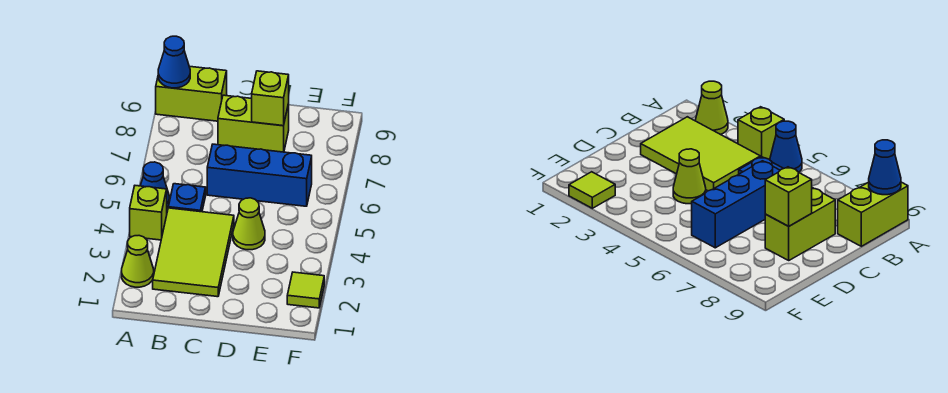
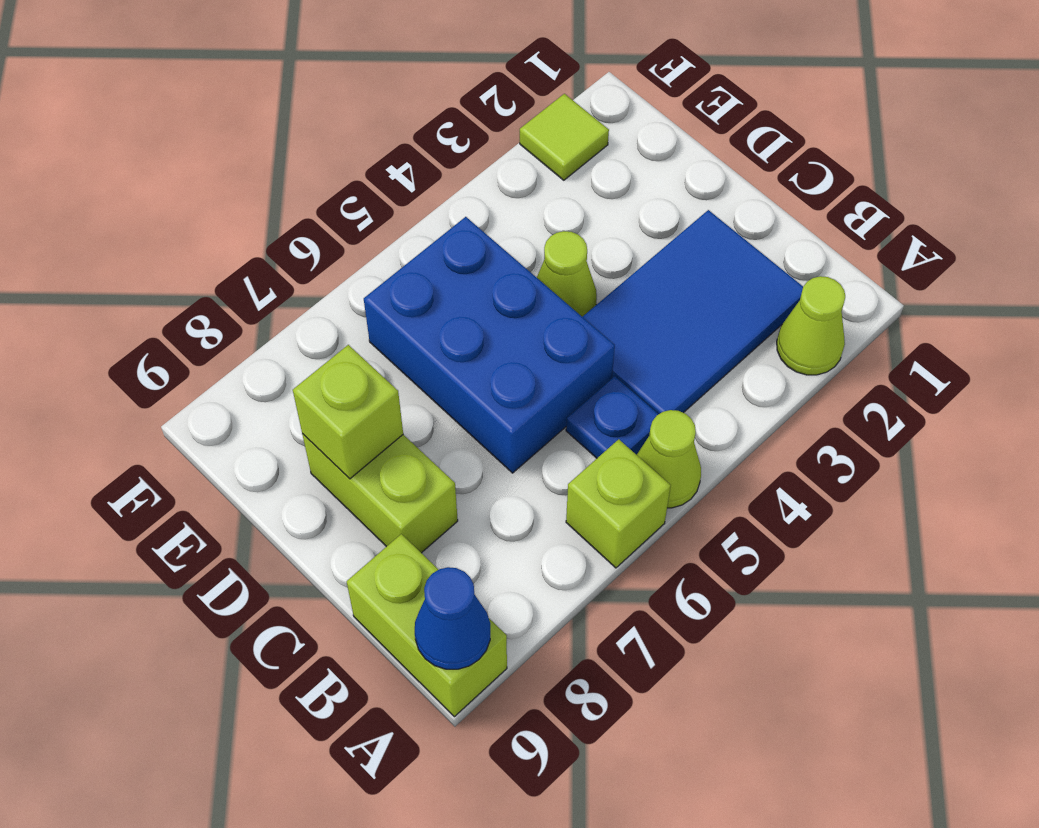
lime brick A4 level 1 -> lime brick A6 level 1
blue cone A5 level 1 -> lime cone A5 level 1
lime tile B2:C4 level 1 -> blue tile B2:C4 level 1
blue brick C6:E6 level 1 -> blue brick C5:E6 level 1

